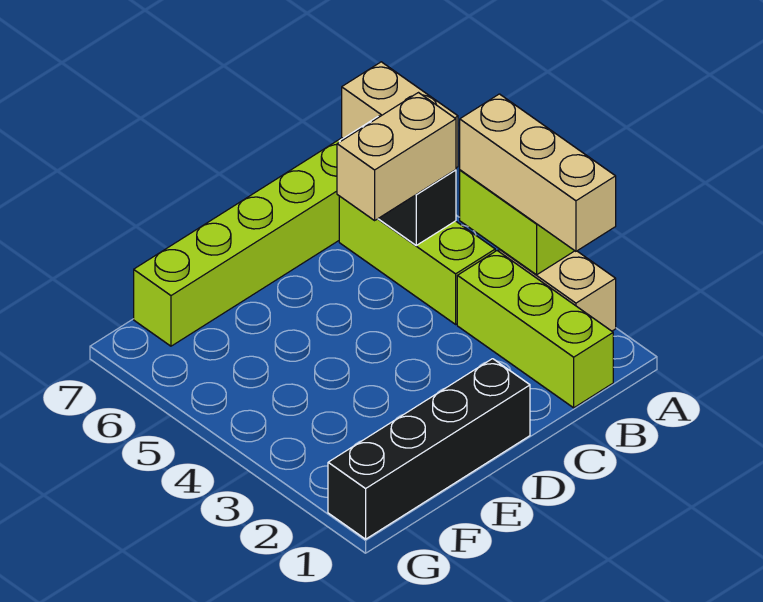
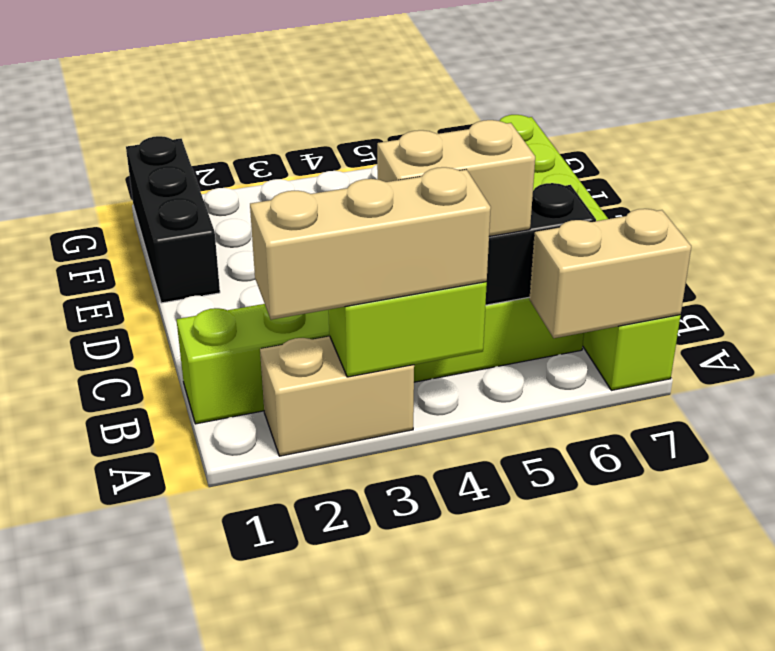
tan brick B5:C5 level 3 -> tan brick B4:B5 level 3
black brick D1:G1 level 1 -> black brick E1:G1 level 1

